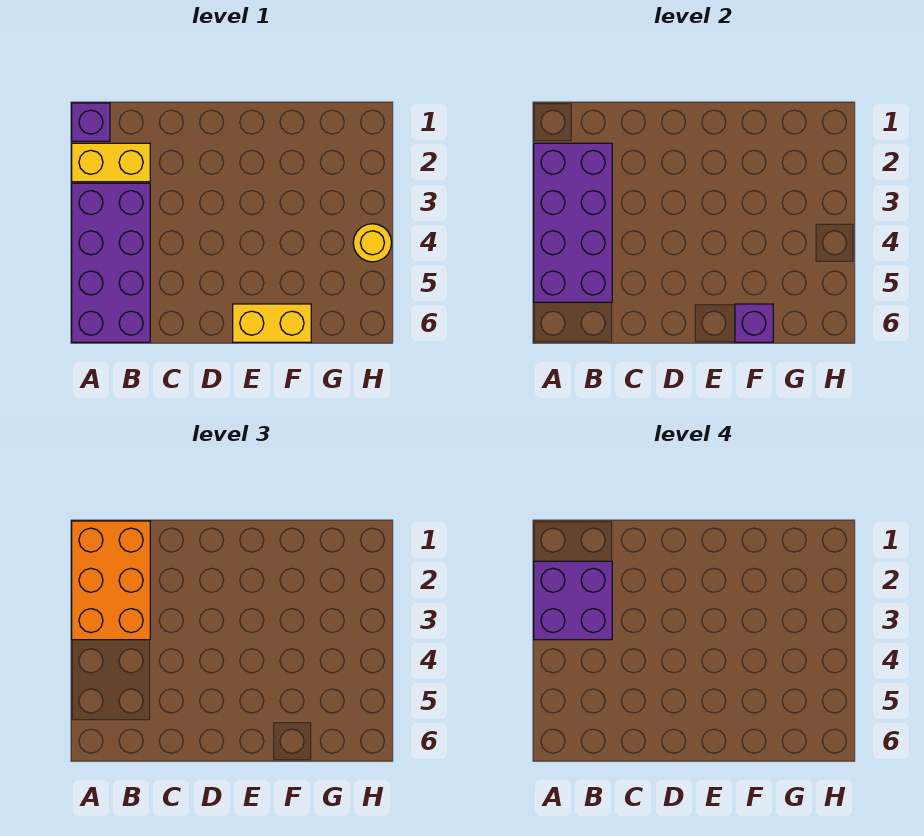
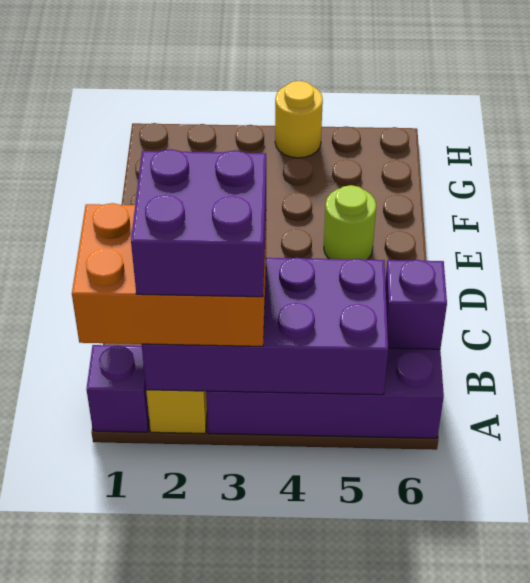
none -> lime round brick E5 level 1
yellow brick E6:F6 level 1 -> none
purple brick F6 level 2 -> purple brick B6 level 2

